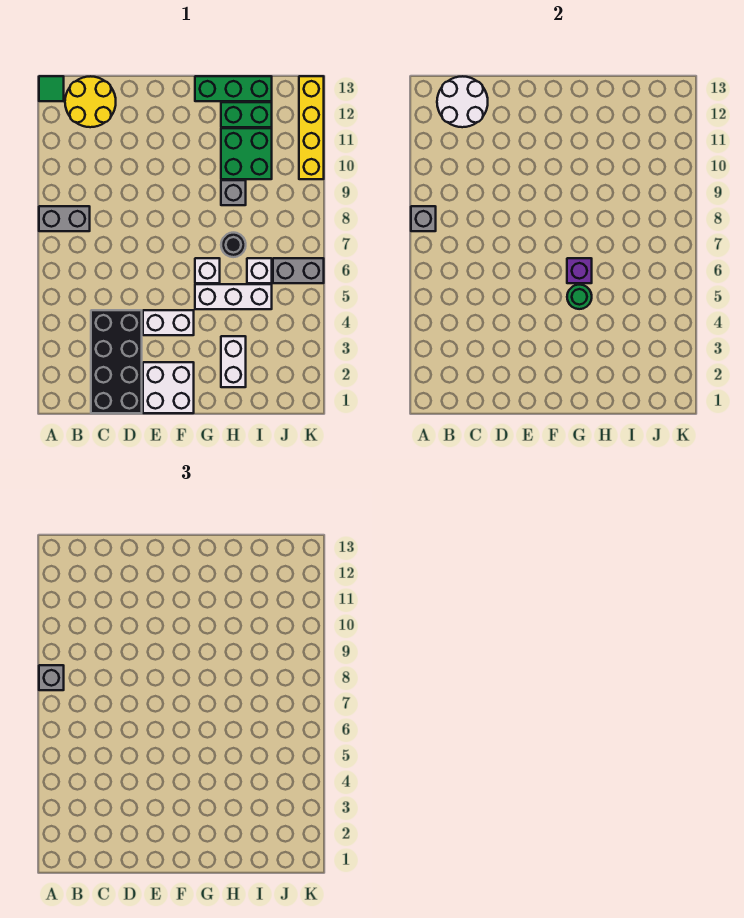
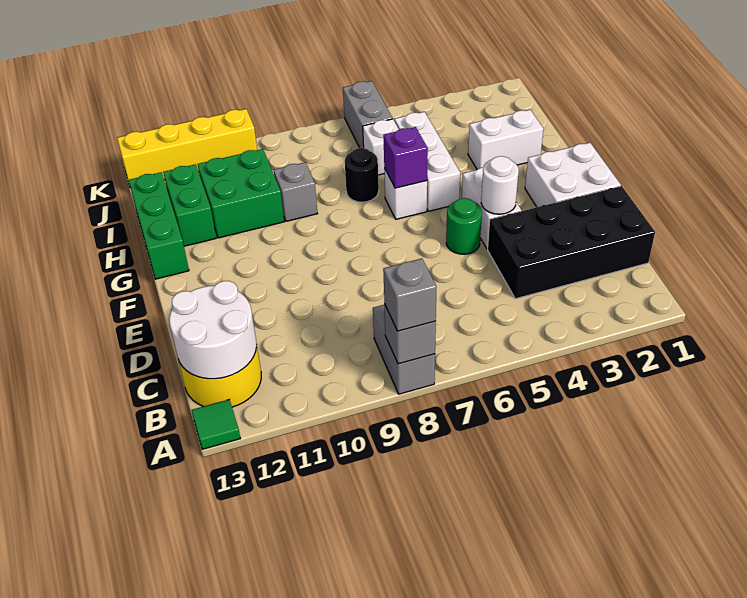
none -> white round brick E4 level 2
green round brick G5 level 2 -> green round brick E5 level 1

